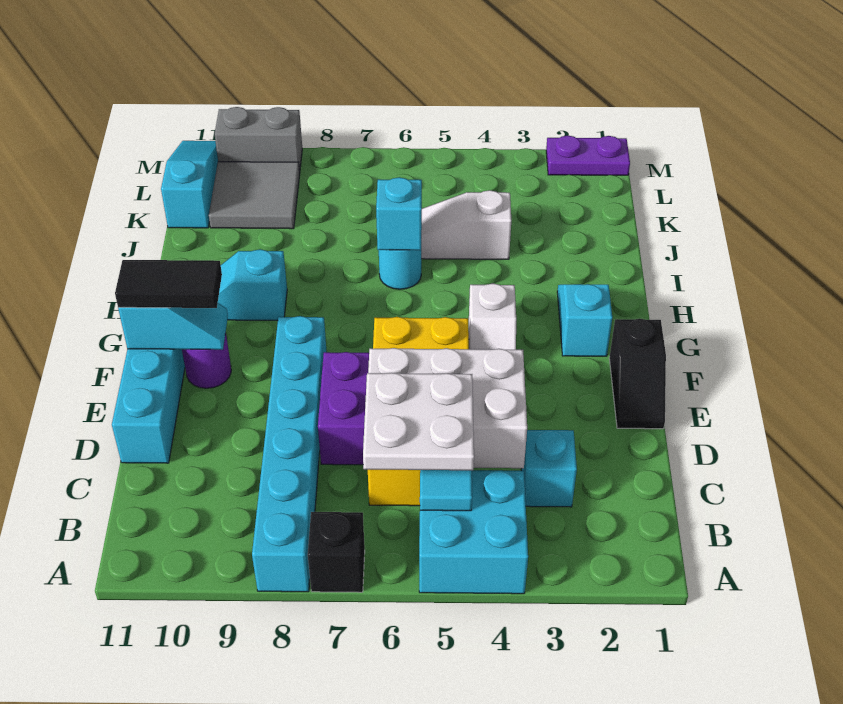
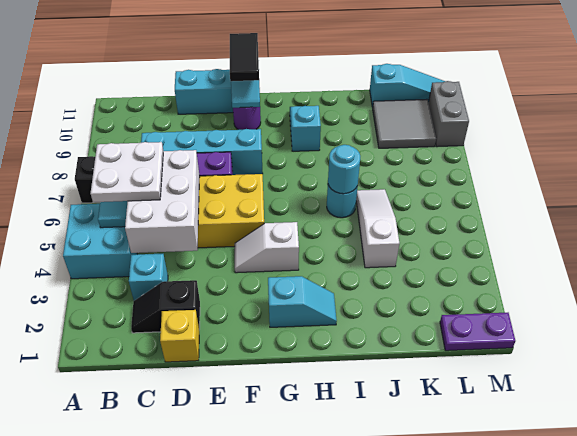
cyan brick A8:F8 level 1 -> cyan brick C8:F8 level 1
none -> yellow brick D1 level 1
black slope E1:F1 level 1 top F -> black slope C2:D2 level 1 top D
cyan brick I6 level 2 -> cyan round brick I6 level 2
purple plate M1:M2 level 1 -> purple plate L1:M1 level 1

